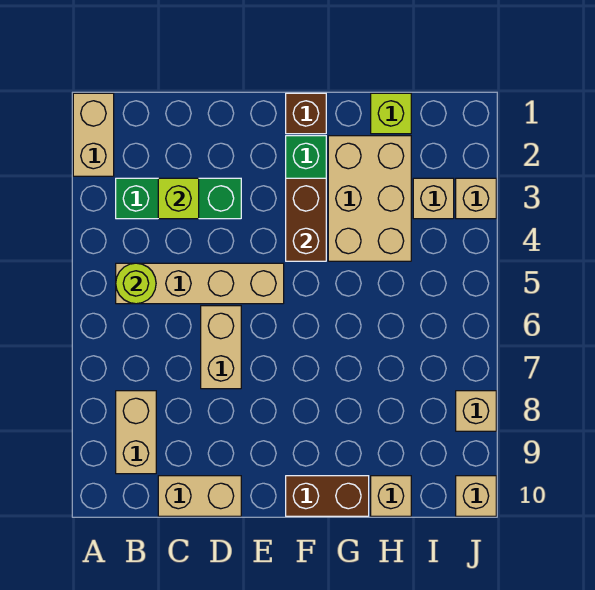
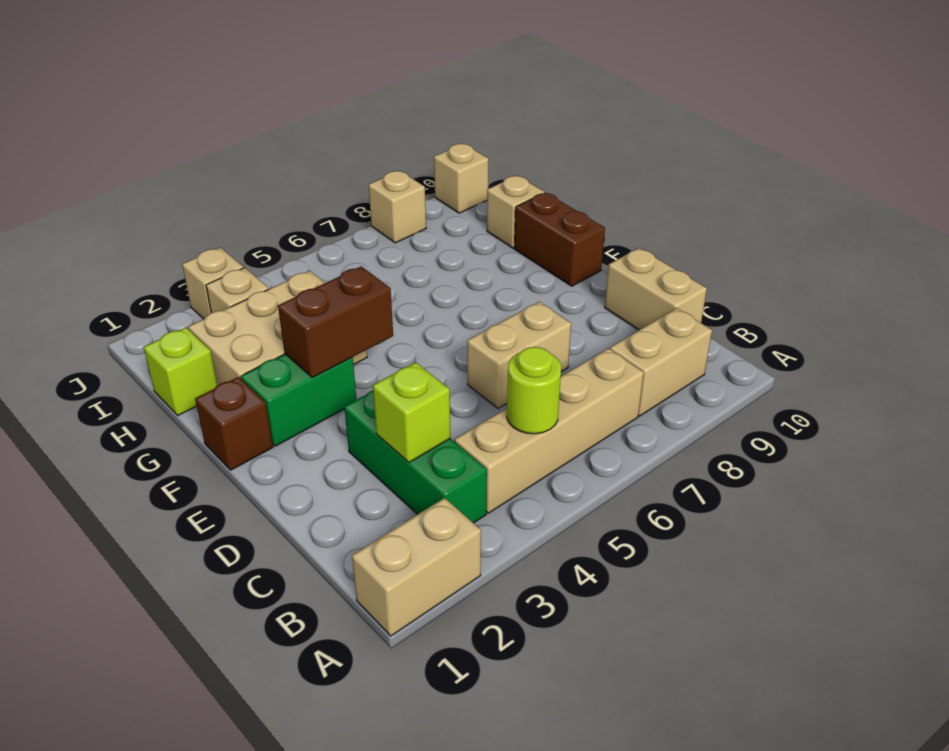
tan brick B5:E5 level 1 -> tan brick B4:B7 level 1

